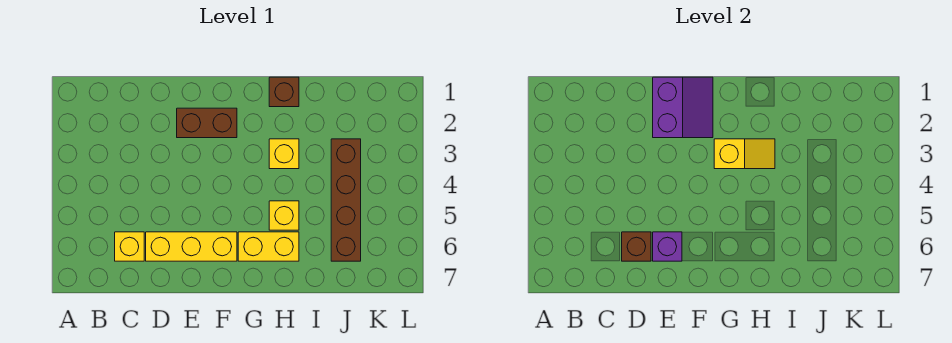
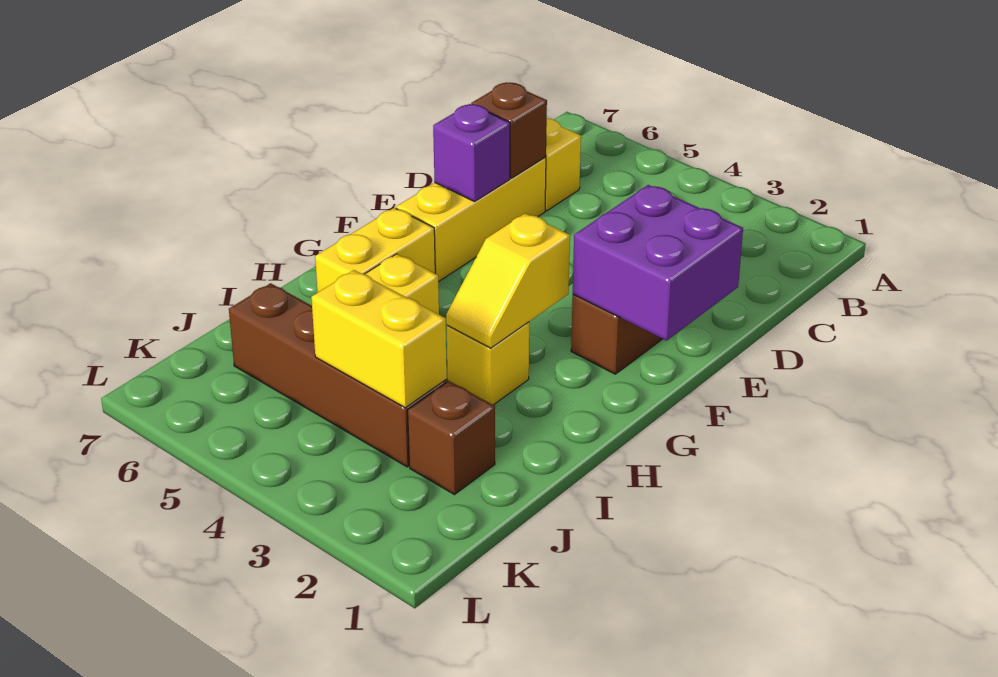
purple slope E1:F2 level 2 top E -> purple brick E1:F2 level 2
brown brick H1 level 1 -> brown brick J2 level 1
none -> yellow brick J3:J4 level 2

